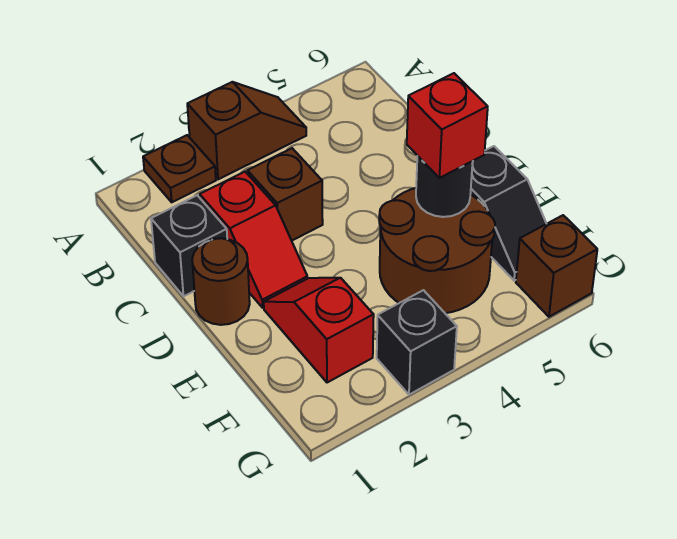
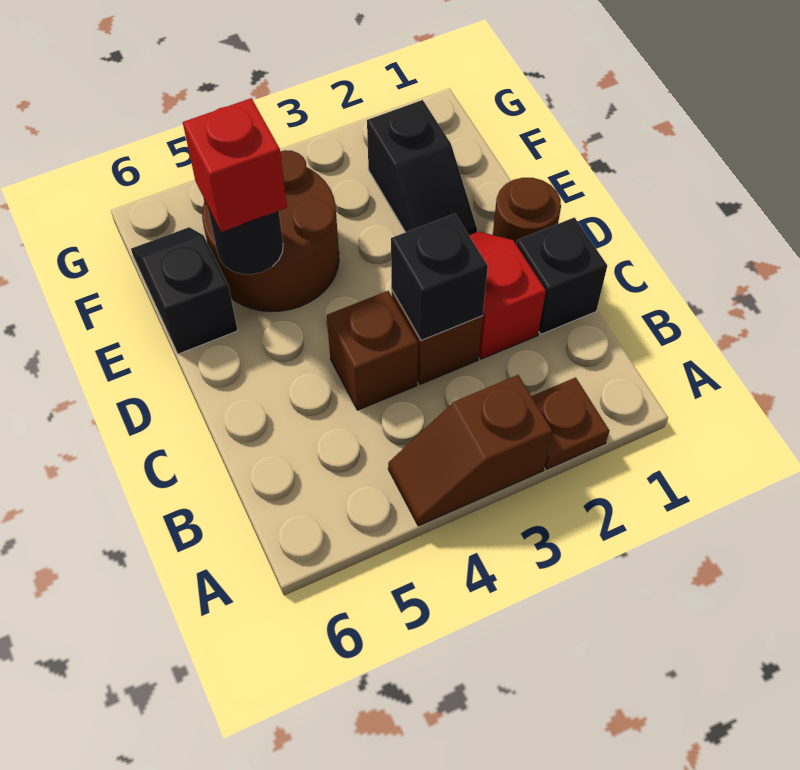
red slope E2:F2 level 1 top F -> black slope E2:F2 level 1 top F
black brick G3 level 1 -> black brick C3 level 2
brown brick G6 level 1 -> brown brick C4 level 1

